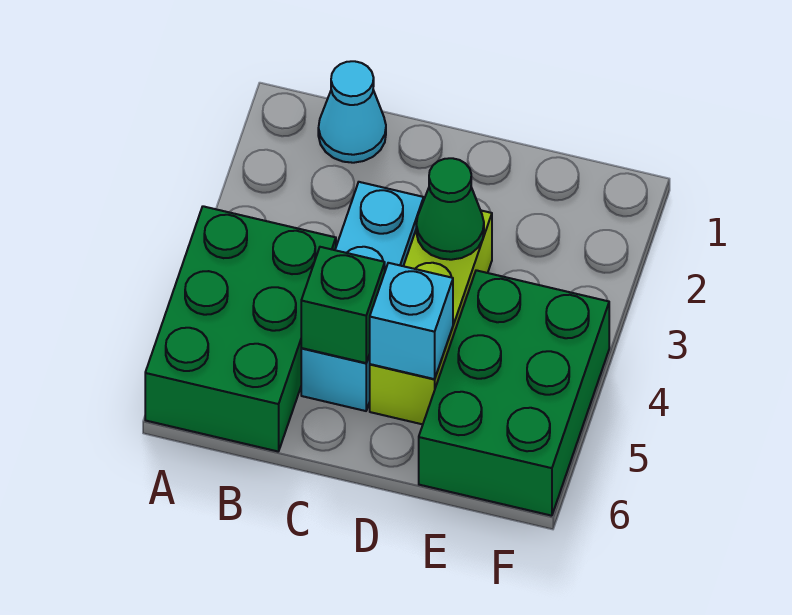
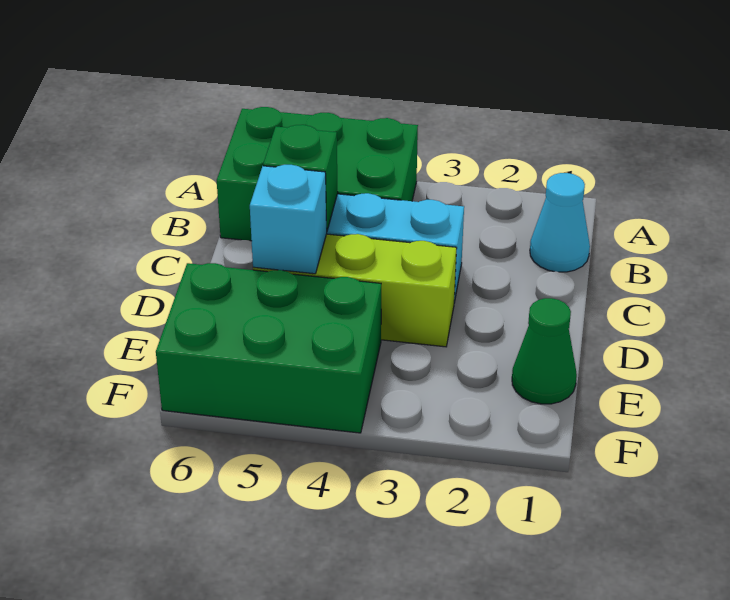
green cone D3 level 2 -> green cone E1 level 1

